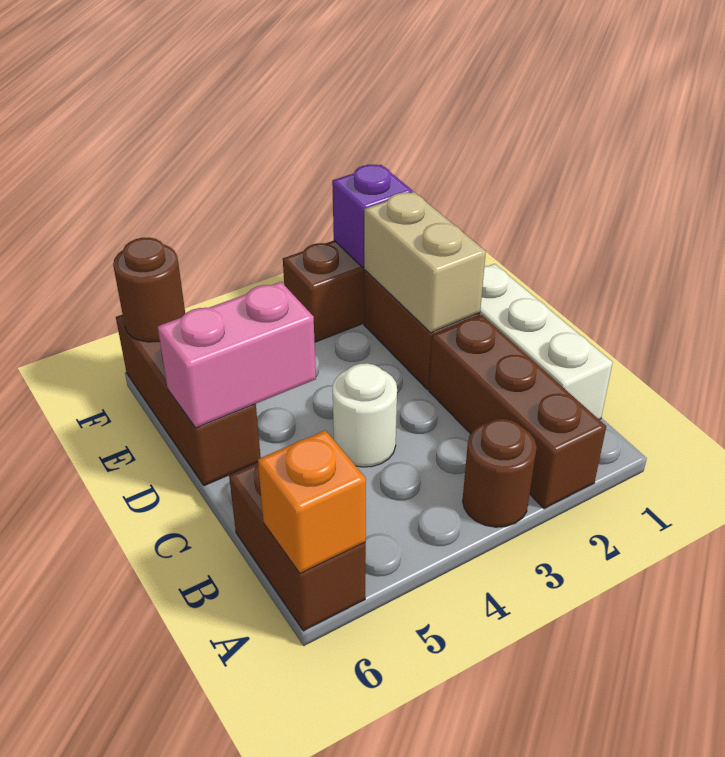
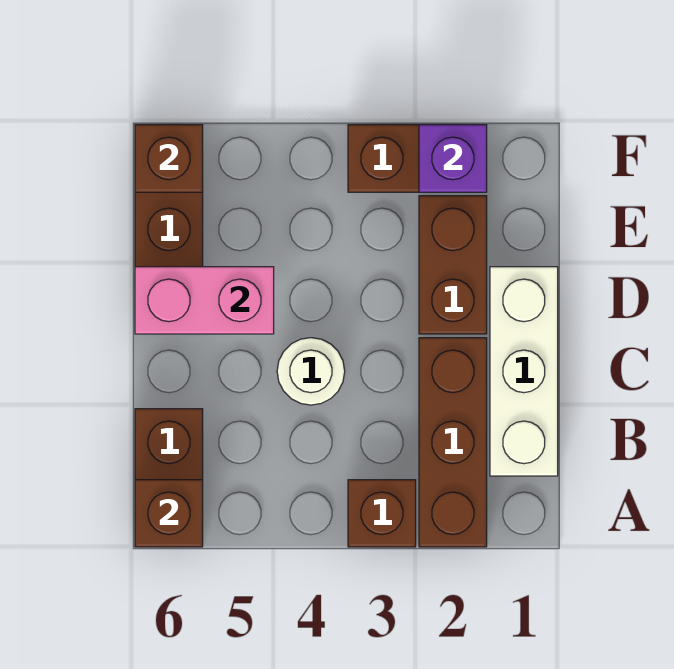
brown round brick A3 level 1 -> brown brick A3 level 1
orange brick A6 level 2 -> brown brick A6 level 2
tan brick D2:E2 level 2 -> none
brown round brick F6 level 2 -> brown brick F6 level 2

